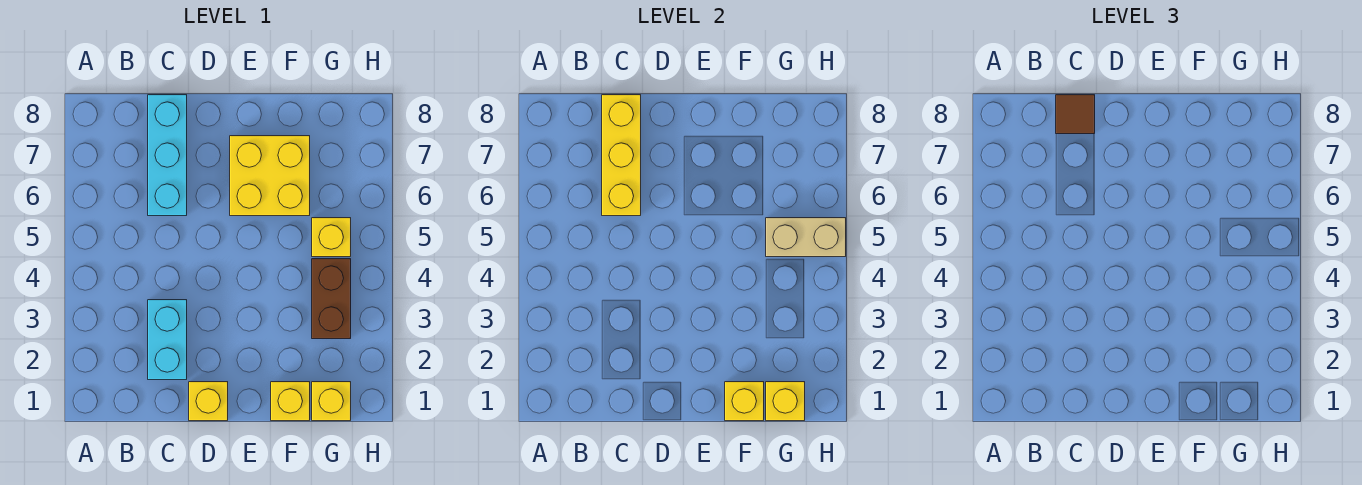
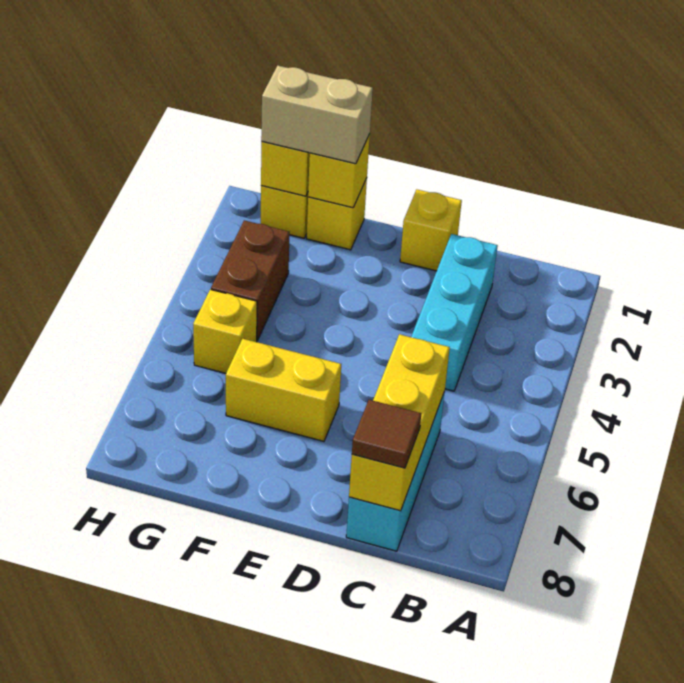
cyan brick C2:C3 level 1 -> cyan brick C2:C4 level 1
yellow brick E6:F7 level 1 -> yellow brick E6:F6 level 1
tan brick G5:H5 level 2 -> tan brick F1:G1 level 3

